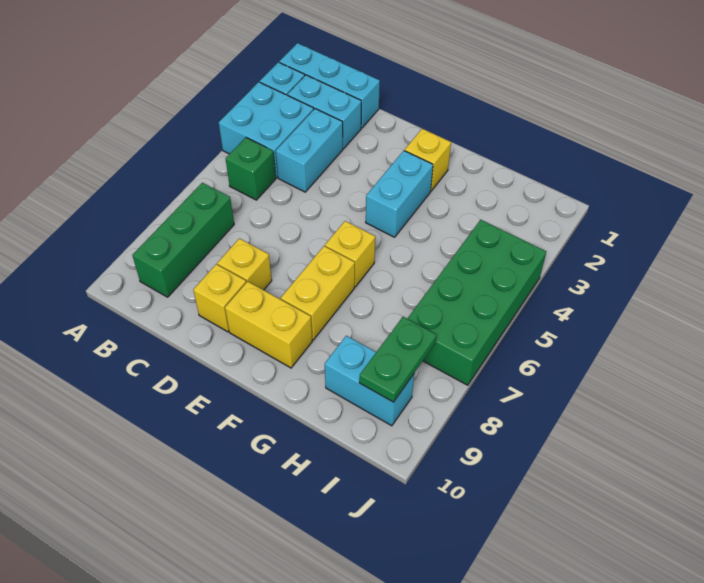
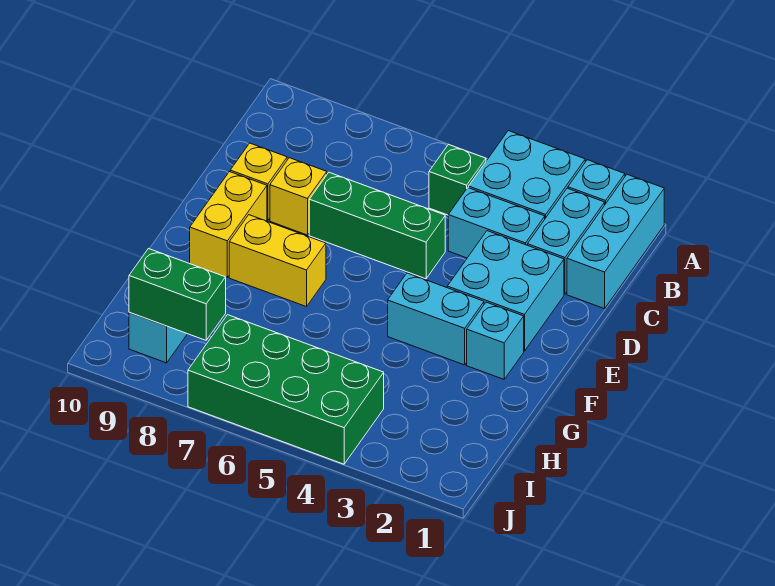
green brick B7:B9 level 1 -> green brick D5:D7 level 1
none -> cyan brick D2:E3 level 1
yellow brick F2 level 1 -> cyan brick F2 level 1
yellow brick F6 level 1 -> none
green plate I8:I9 level 2 -> green brick I8:I9 level 2

